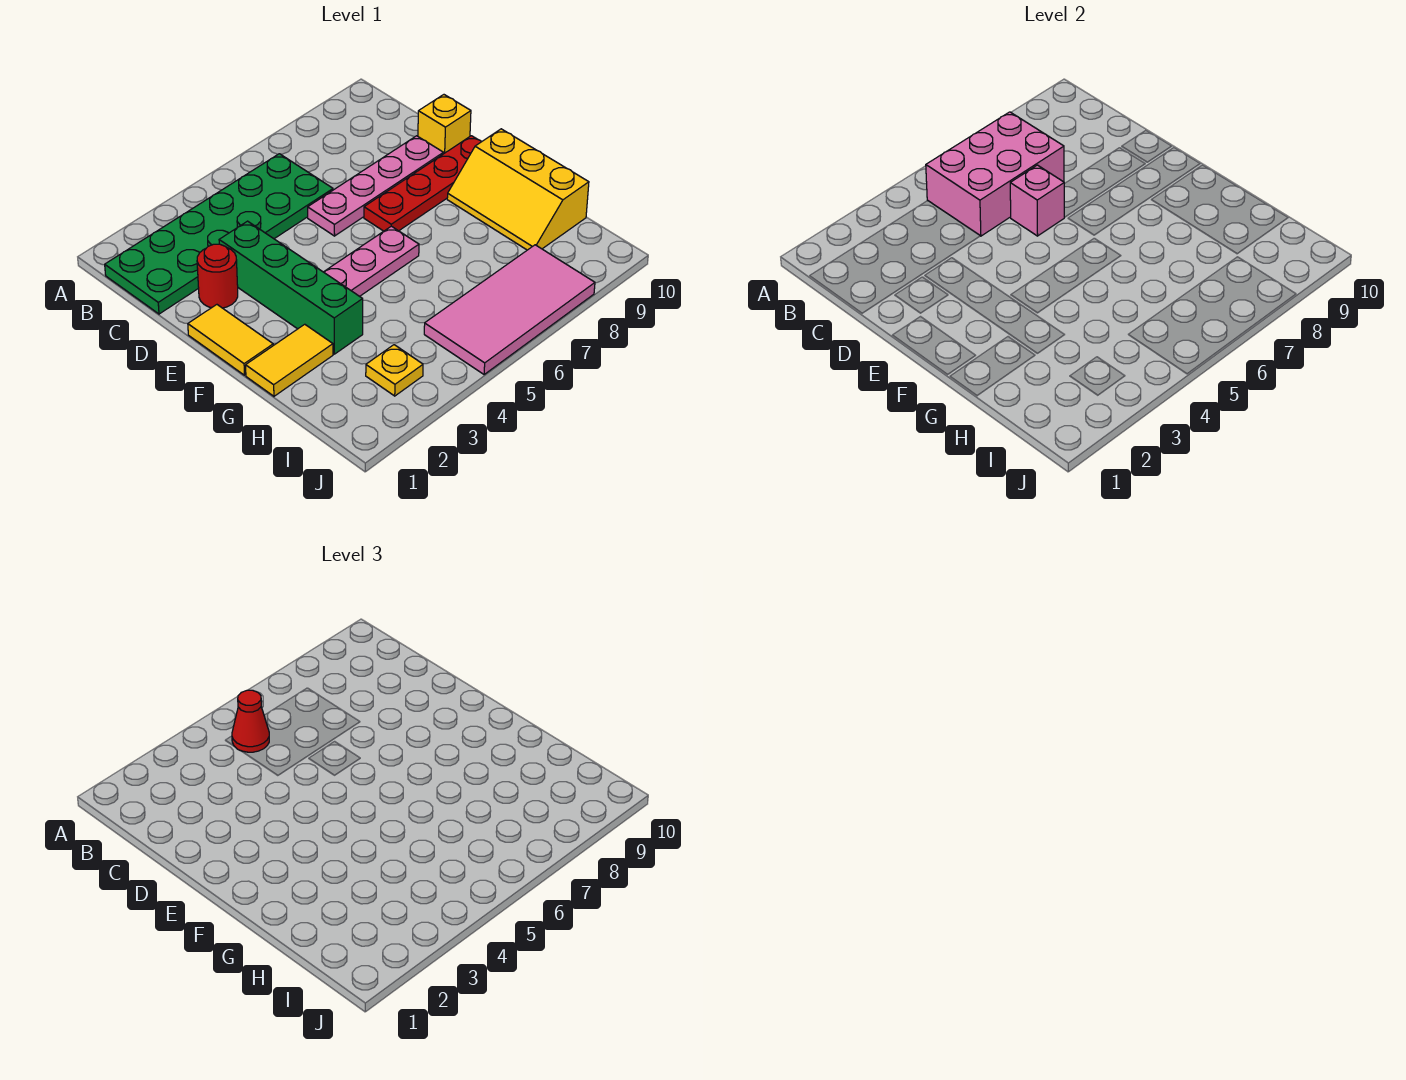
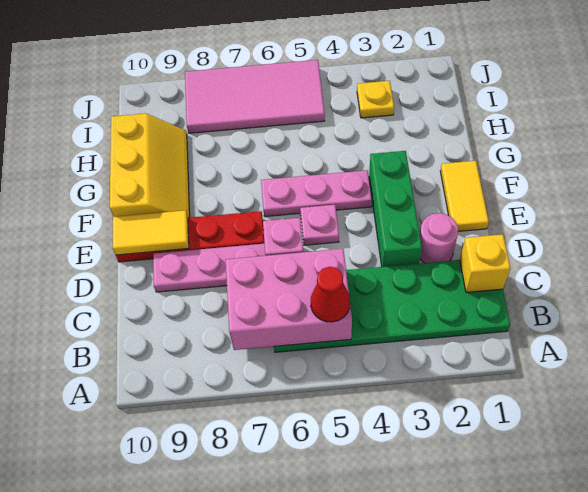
red round brick D2 level 1 -> pink round brick D2 level 1
green brick D3:G3 level 1 -> green brick D3:F3 level 1
yellow brick D10 level 1 -> yellow brick C1 level 2
none -> pink plate E5 level 1
yellow tile G1:G2 level 1 -> yellow tile E9:E10 level 2

